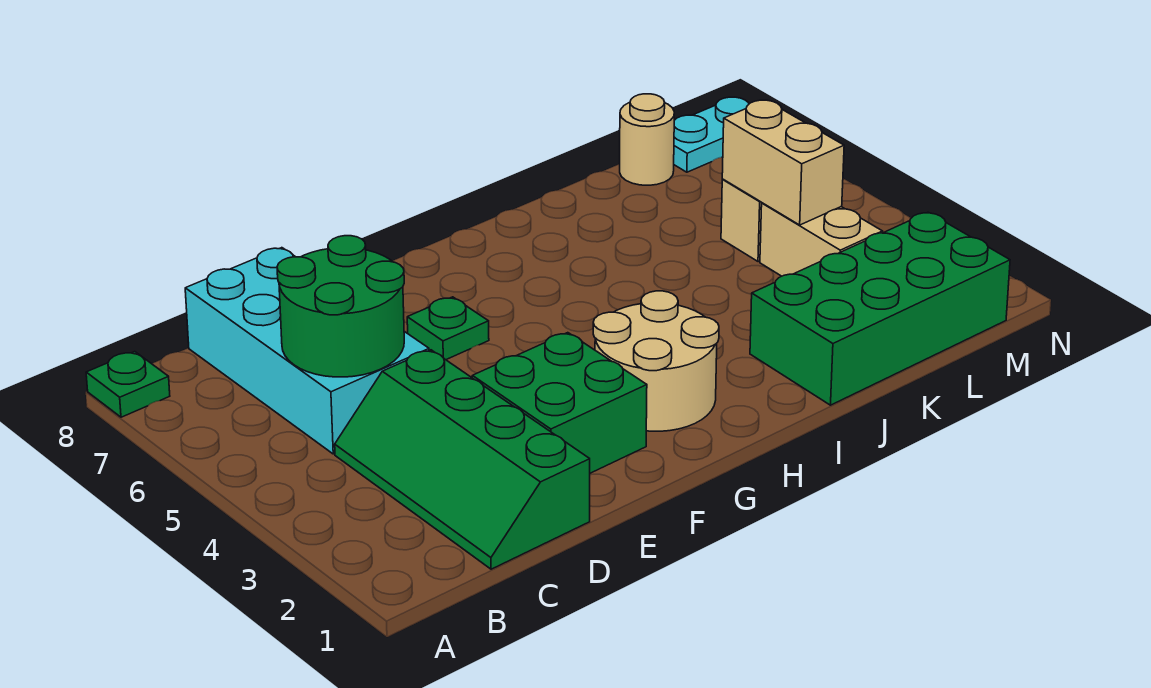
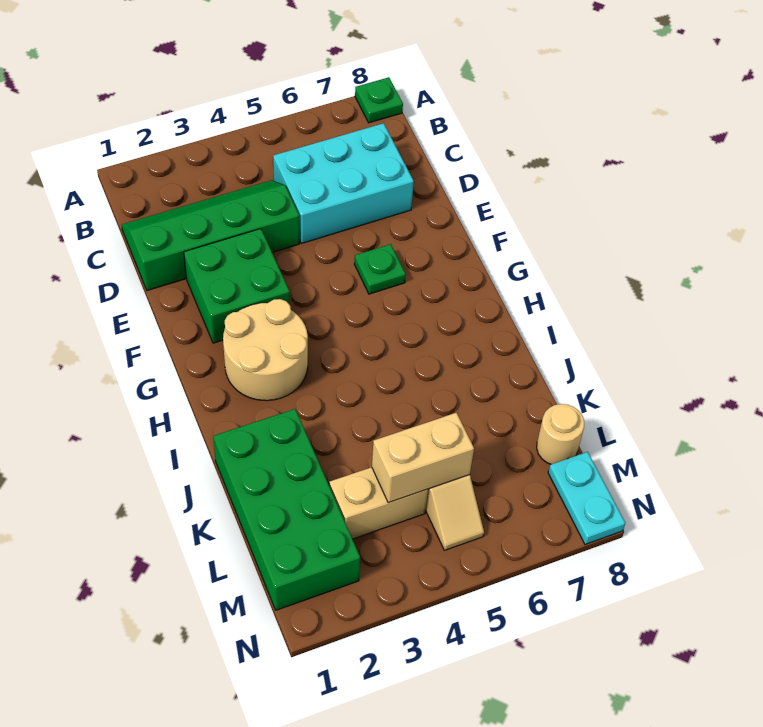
cyan brick C5:D8 level 1 -> cyan brick C5:D7 level 1
green round brick C5:D6 level 2 -> none

